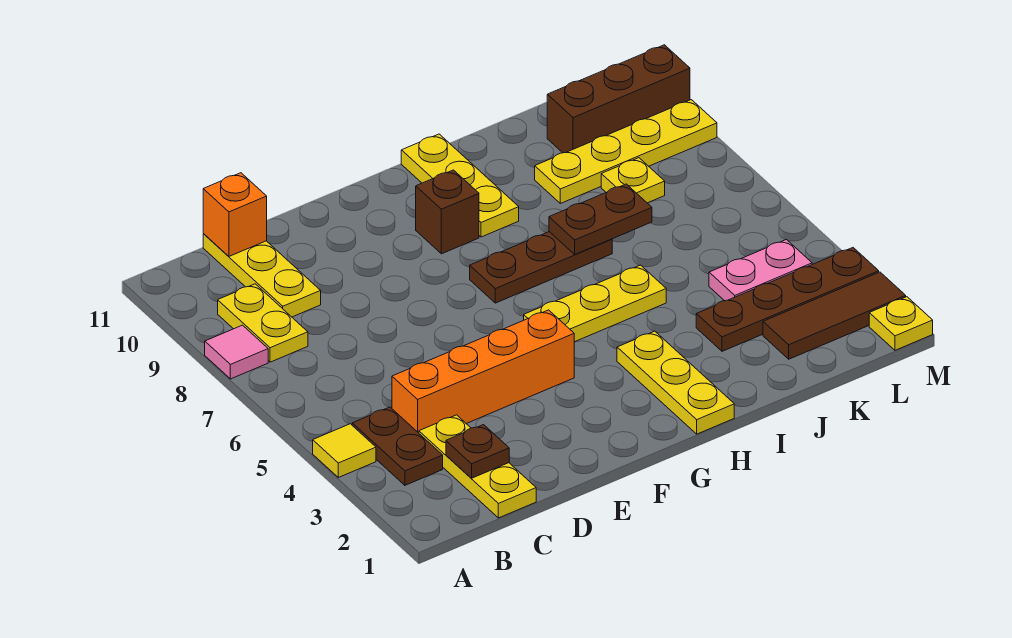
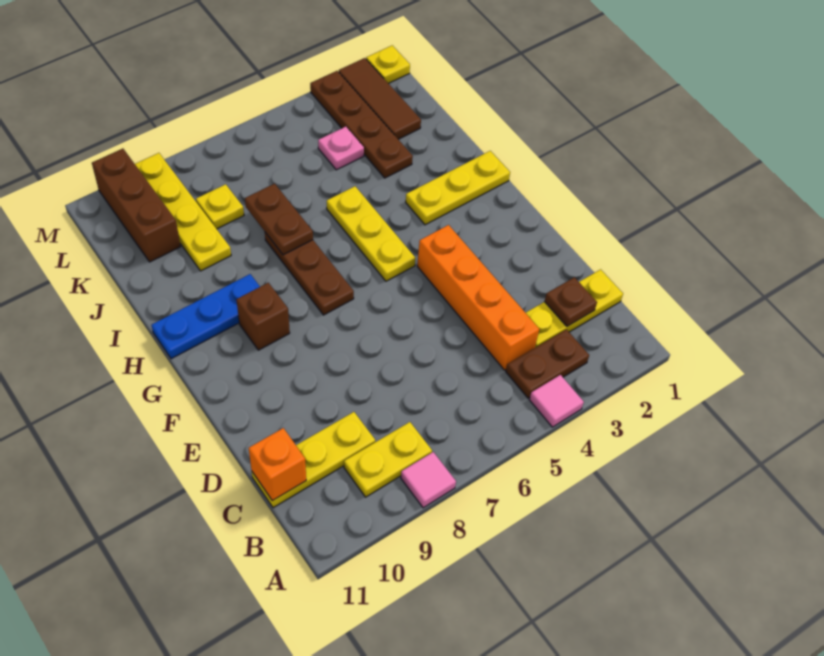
yellow tile A4 level 1 -> pink tile A4 level 1
yellow plate H9:H11 level 1 -> blue plate H9:H11 level 1
pink plate K4:L4 level 1 -> pink plate K4 level 1

